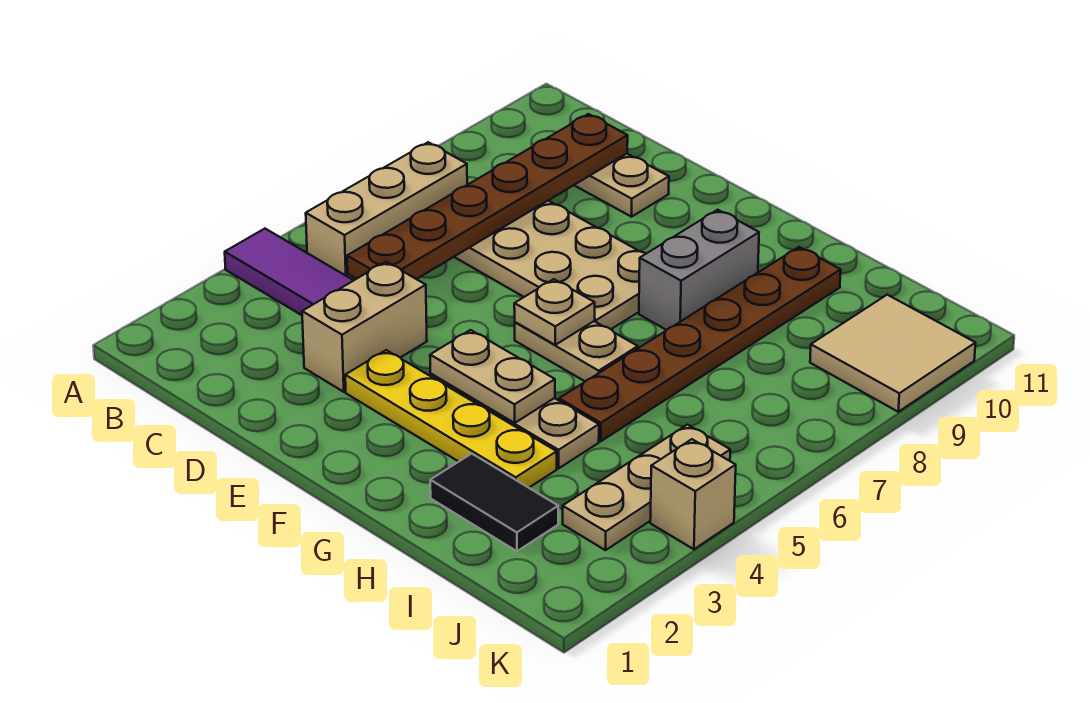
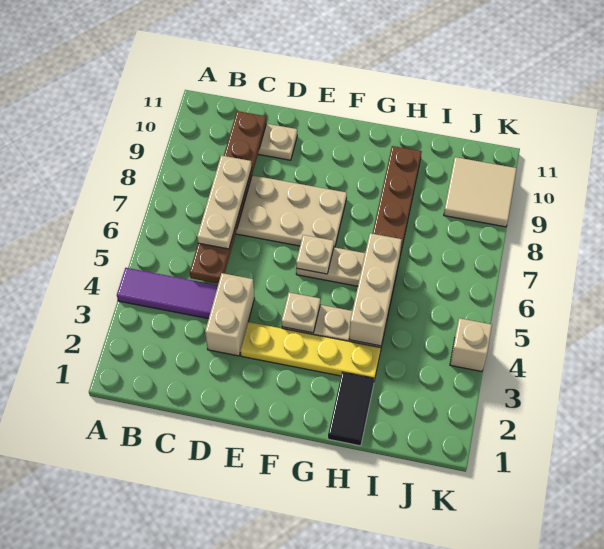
tan brick B5:B7 level 1 -> tan brick H4:H6 level 2
tan plate F4:G4 level 2 -> tan plate F4 level 2
grey brick G8:G9 level 1 -> none
black tile H2:I2 level 1 -> black tile H1:H2 level 1
tan plate J3:J5 level 1 -> tan plate C6:C8 level 3

